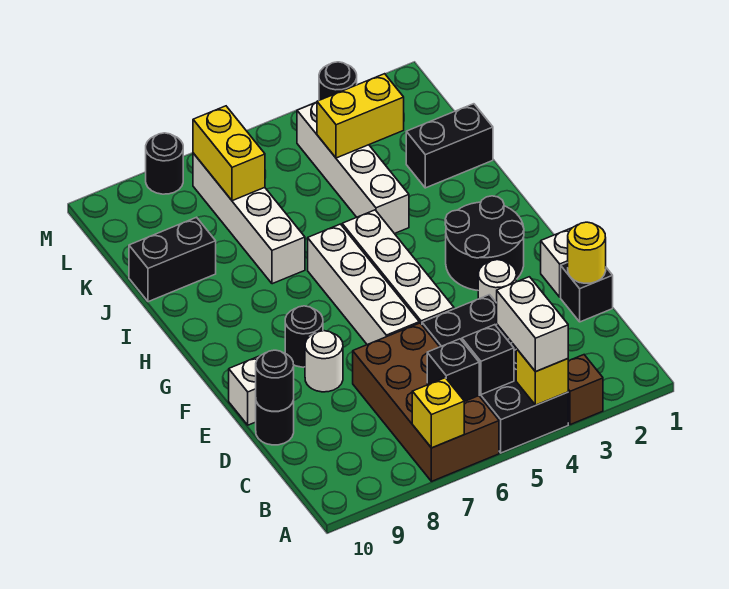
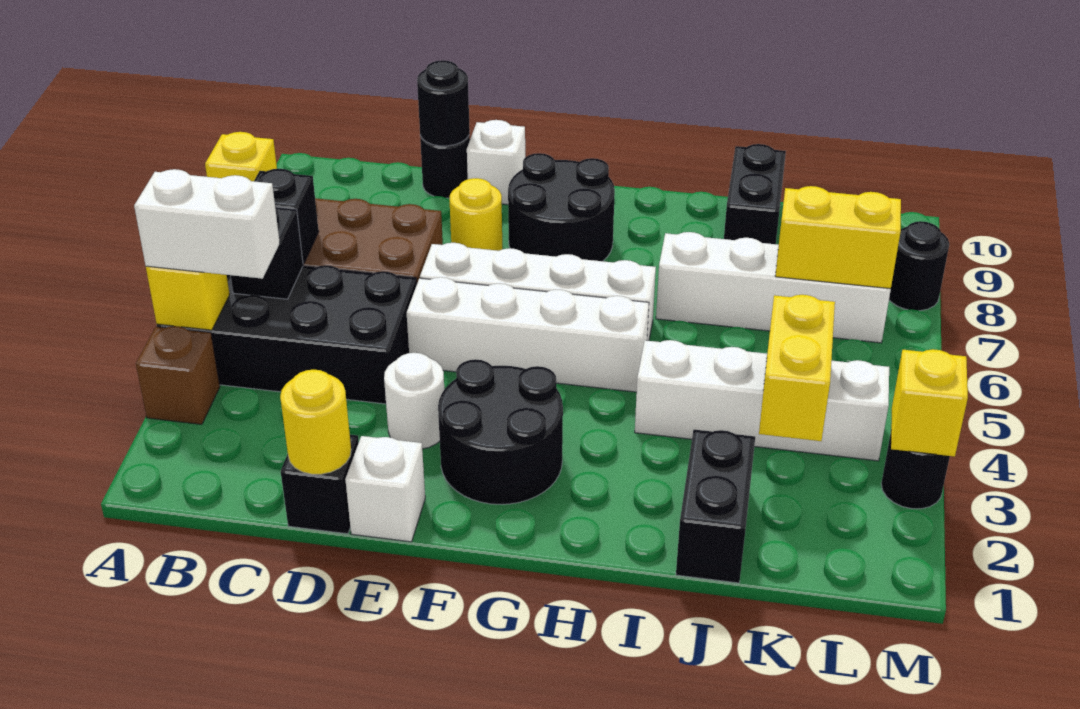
white round brick E8 level 1 -> yellow round brick E8 level 1
black round brick F8 level 1 -> black round brick F8:G9 level 1
none -> yellow brick M3 level 2

